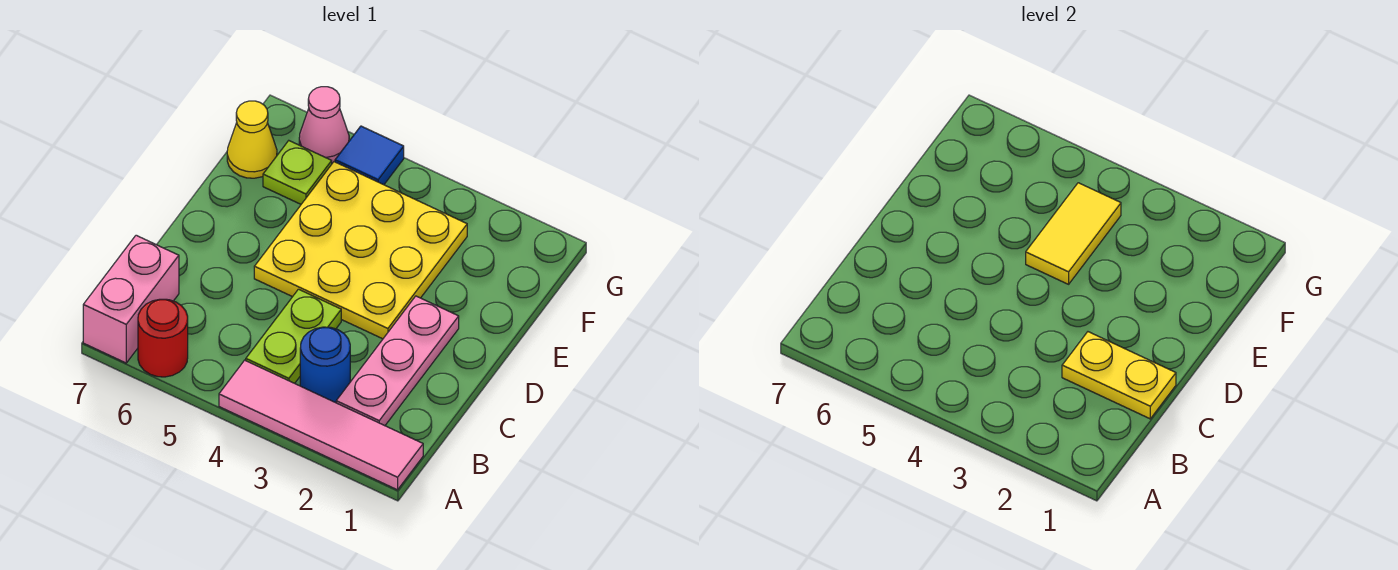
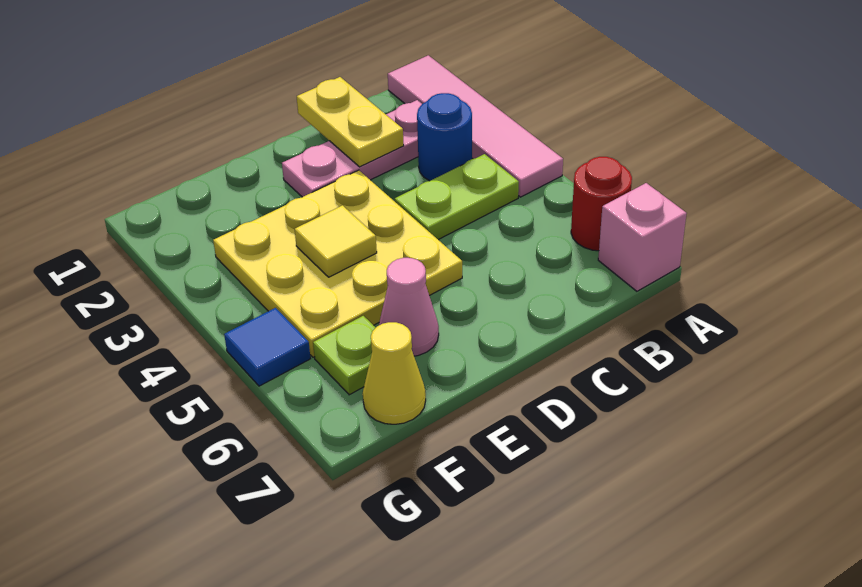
pink brick A7:B7 level 1 -> pink brick A7 level 1
yellow tile E4:F4 level 2 -> yellow tile E4 level 2
pink cone G6 level 1 -> pink cone E6 level 1

